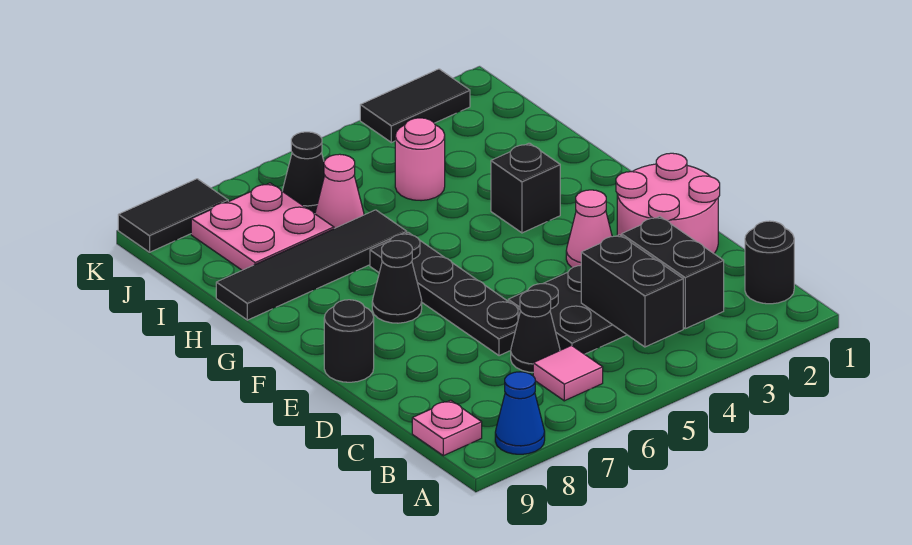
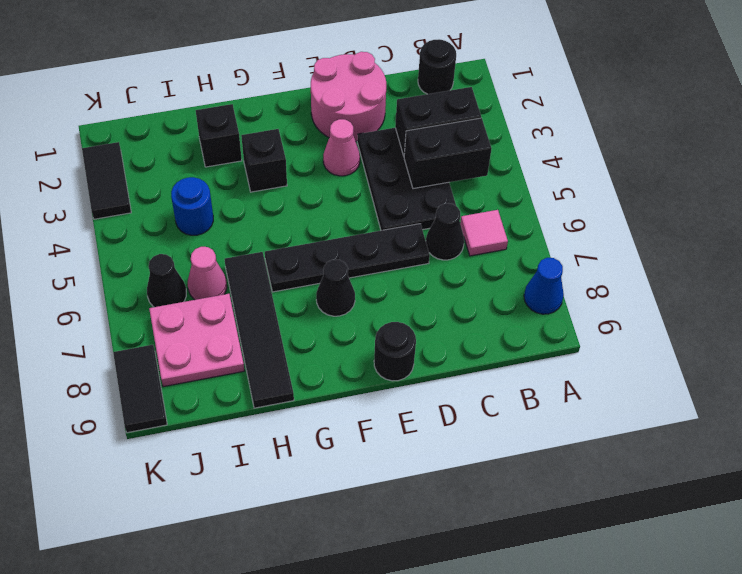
pink plate B9 level 1 -> none
none -> black brick H2 level 1
pink round brick I4 level 1 -> blue round brick I4 level 1

